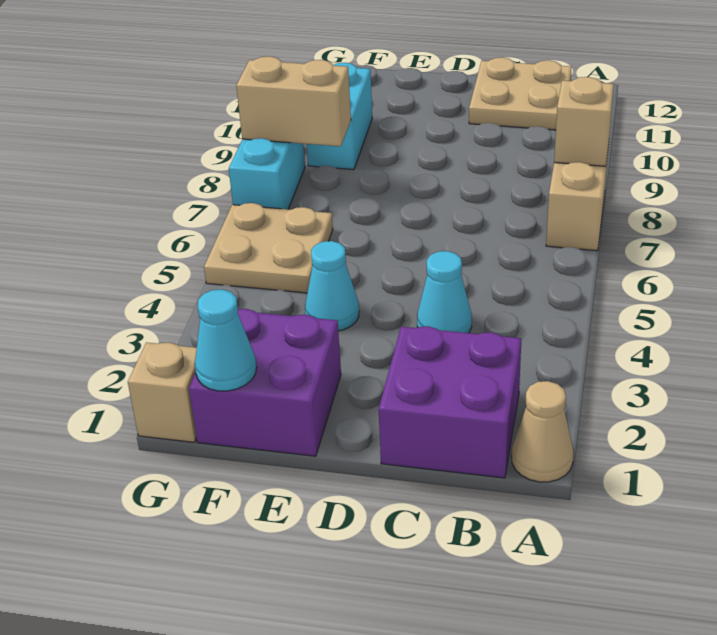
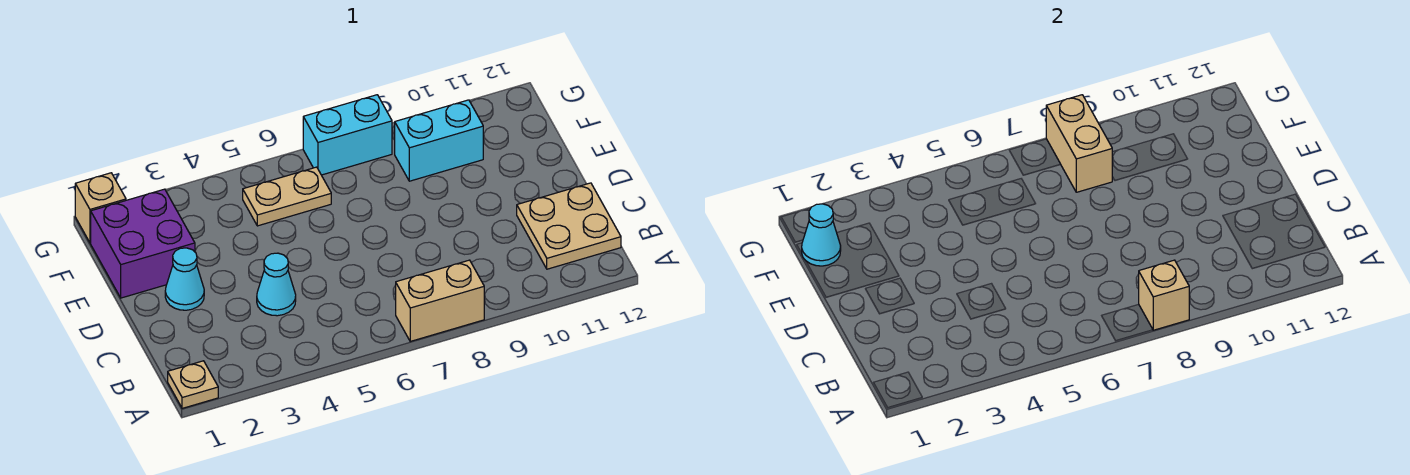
tan cone A1 level 1 -> tan plate A1 level 1
purple brick B1:C2 level 1 -> none
cyan cone E4 level 1 -> cyan cone D2 level 1
tan plate F5:G6 level 1 -> tan plate F5:F6 level 1

